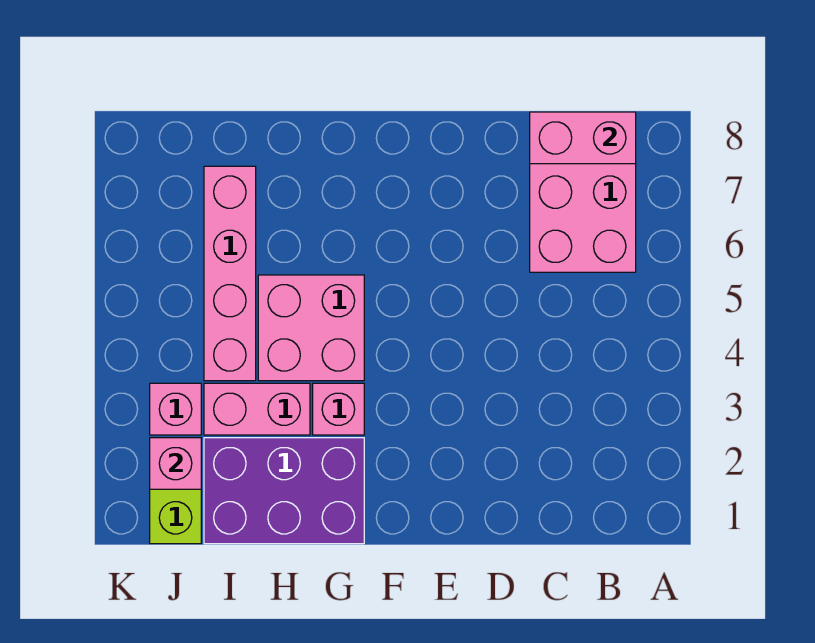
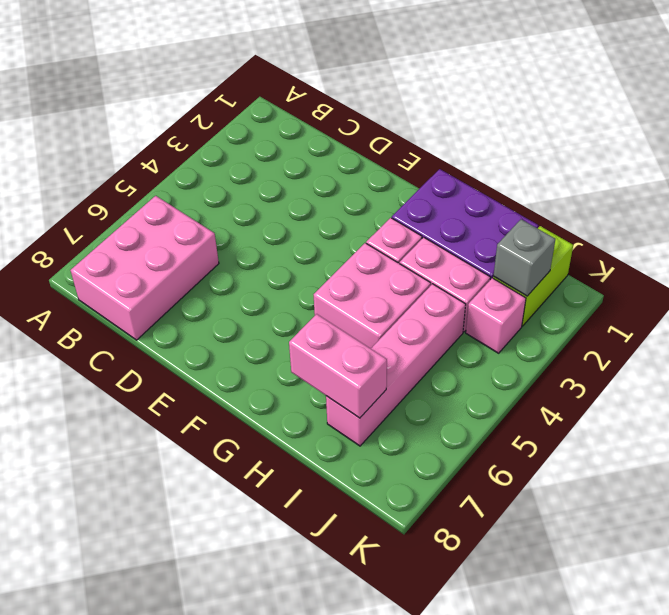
pink brick B8:C8 level 2 -> pink brick H7:I7 level 2
pink brick J2 level 2 -> grey brick J2 level 2

